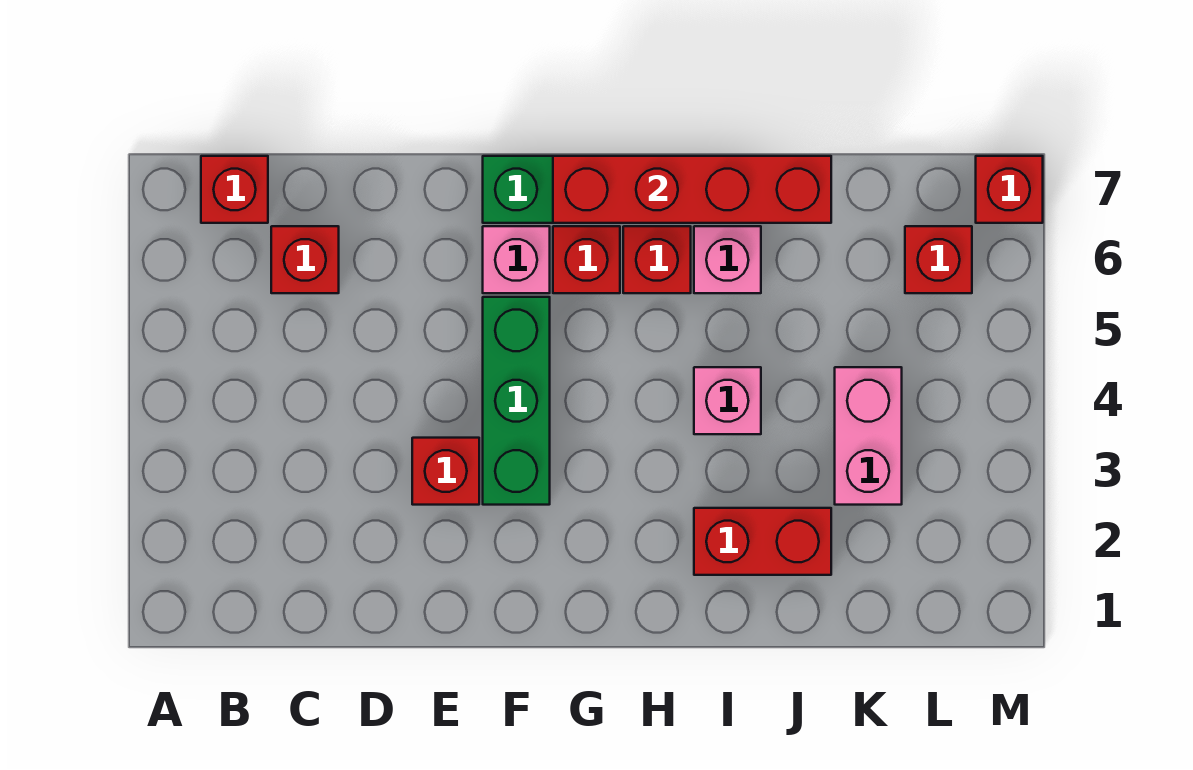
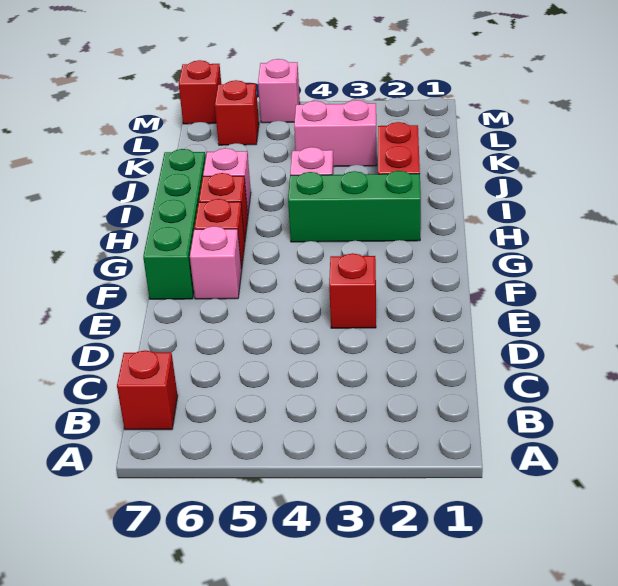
red brick C6 level 1 -> none
green brick F3:F5 level 1 -> green brick H2:H4 level 1
red brick G7:J7 level 2 -> none
none -> pink brick M5 level 1

